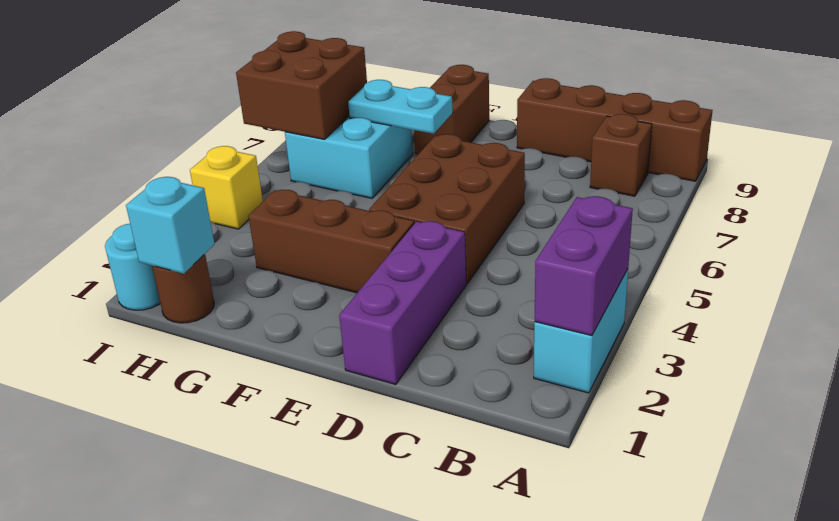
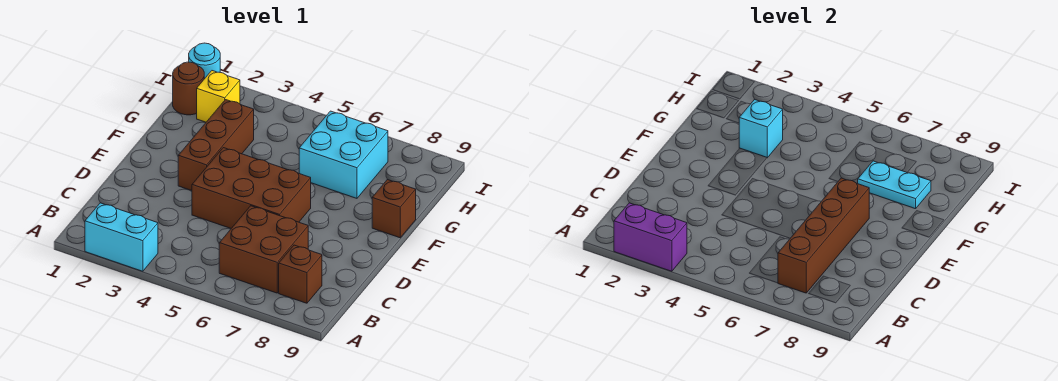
brown brick A9:D9 level 1 -> brown brick B7:E7 level 2
purple brick D1:D3 level 1 -> none
cyan plate F7:G7 level 2 -> cyan plate G7:G8 level 2
brown brick F8:F9 level 1 -> brown brick F9 level 1
cyan brick H1 level 2 -> cyan brick G3 level 2
brown brick H6:I7 level 2 -> brown brick B6:C7 level 1
yellow brick I4 level 1 -> yellow brick H2 level 1

